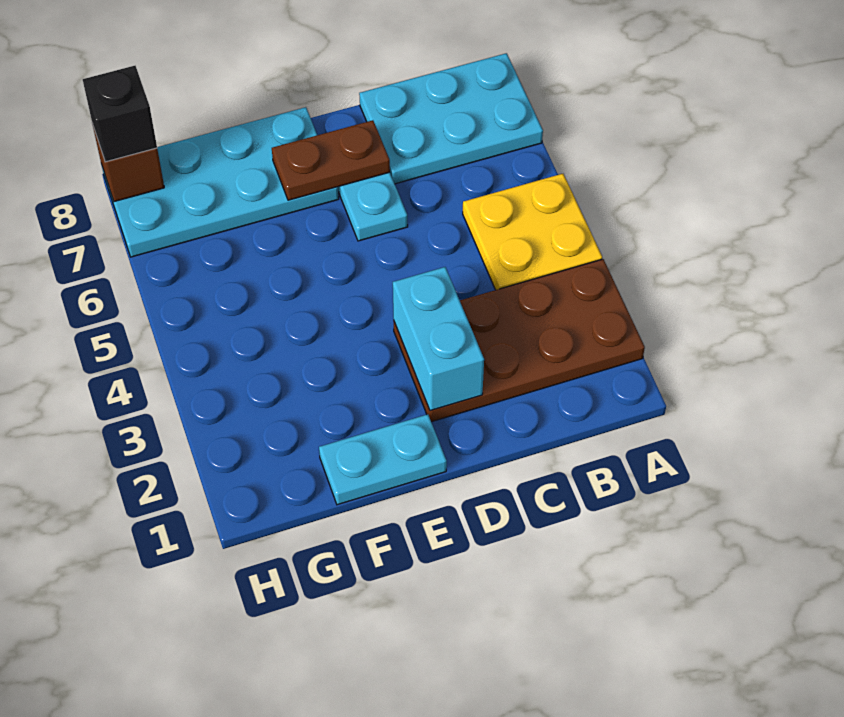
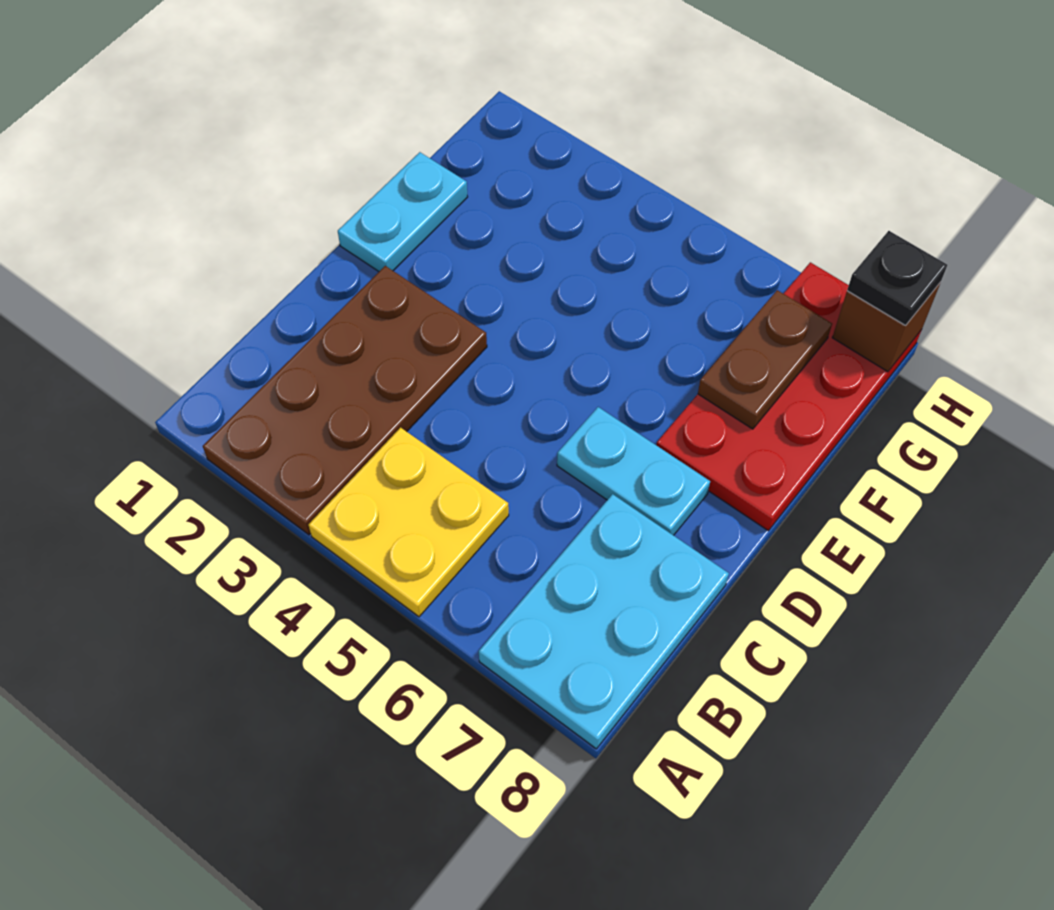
cyan brick D2:D3 level 2 -> none
brown plate D7:E7 level 2 -> brown plate F7:G7 level 2
cyan plate E7:H8 level 1 -> red plate E7:H8 level 1
black brick H8 level 3 -> black plate H8 level 3

